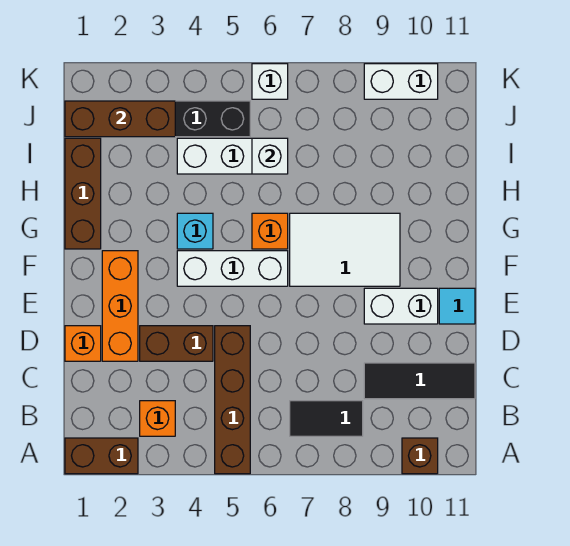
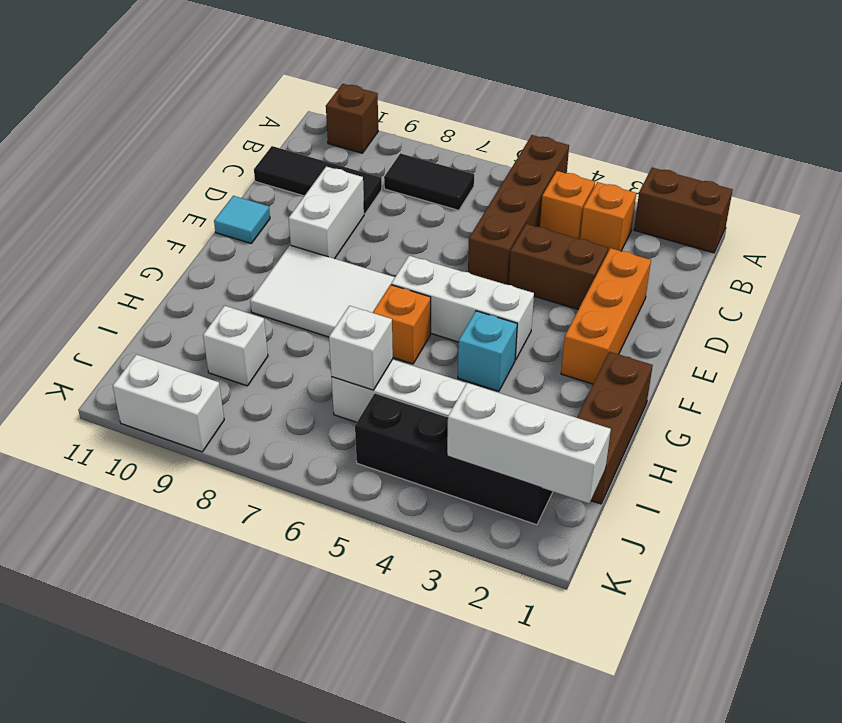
orange brick D1 level 1 -> orange brick B4 level 1
white brick E9:E10 level 1 -> white brick D9:E9 level 1
brown brick J1:J3 level 2 -> white brick J1:J3 level 2
white brick K6 level 1 -> white brick I9 level 1

